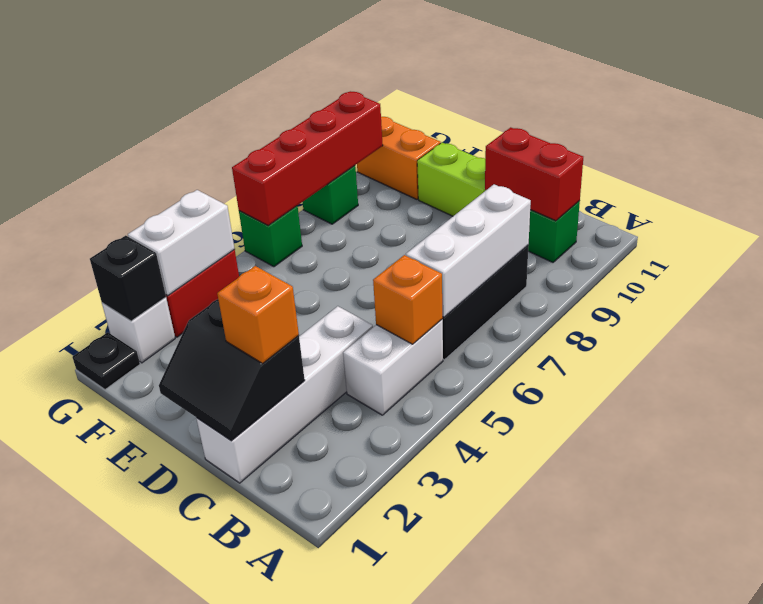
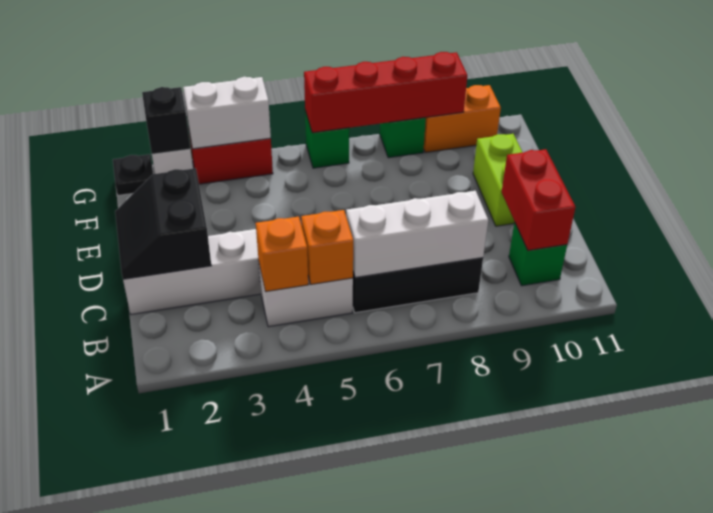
orange brick C2 level 3 -> orange brick B4 level 2
orange brick F10:G10 level 1 -> orange brick G9:G10 level 1

